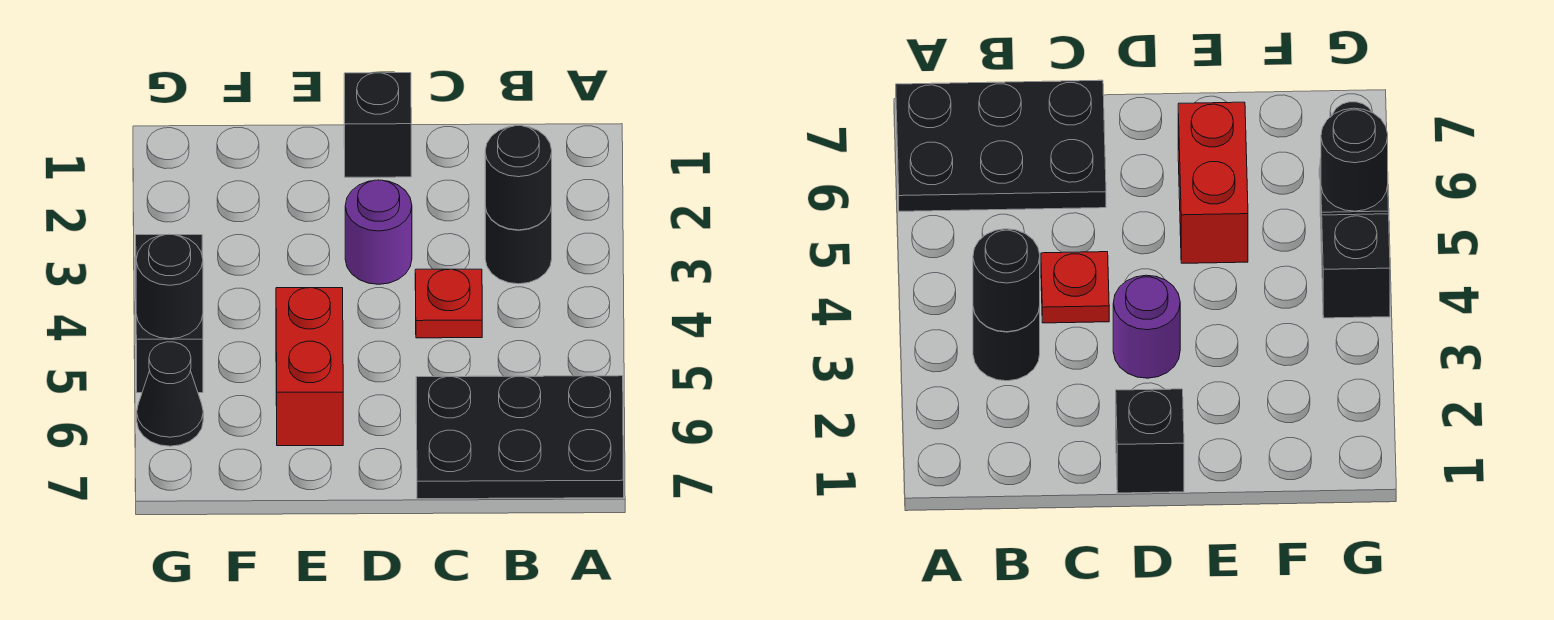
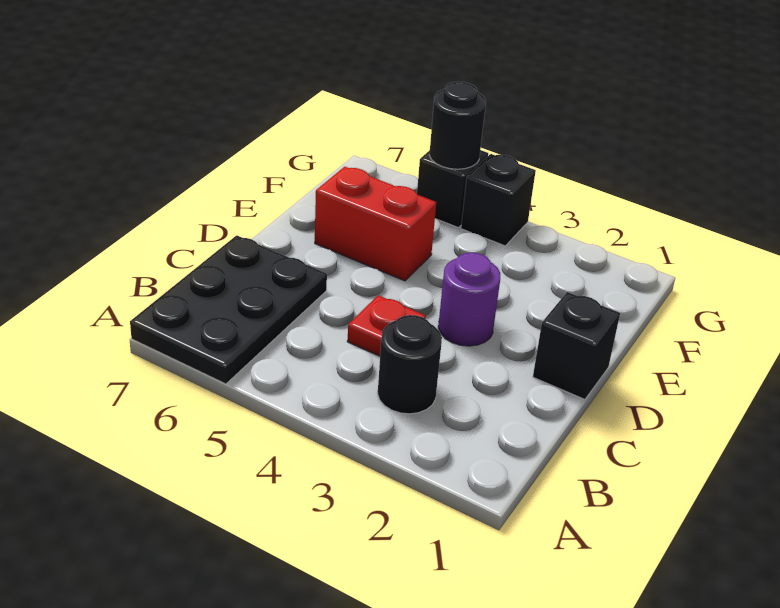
black round brick B3 level 2 -> none
black cone G6 level 1 -> none

